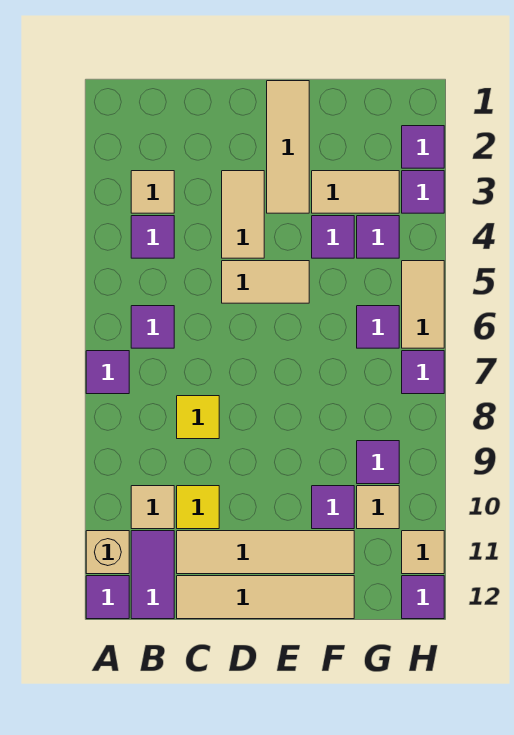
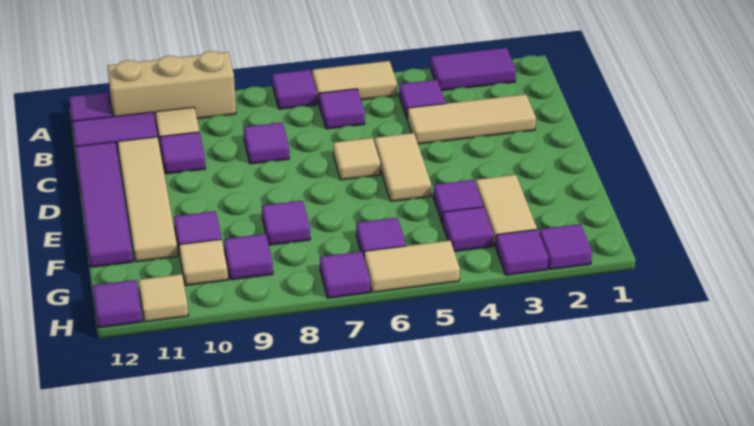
none -> purple tile A2:A3 level 1
tan brick A11 level 1 -> tan brick A9:A11 level 1
tan tile B3 level 1 -> tan tile D6 level 1
yellow tile C8 level 1 -> purple tile C8 level 1
yellow tile C10 level 1 -> purple tile C10 level 1
tan tile C12:F12 level 1 -> purple tile C12:F12 level 1
tan tile D3:D4 level 1 -> tan tile A5:A6 level 1
tan tile E1:E3 level 1 -> tan tile C2:C4 level 1
none -> purple tile F8 level 1

